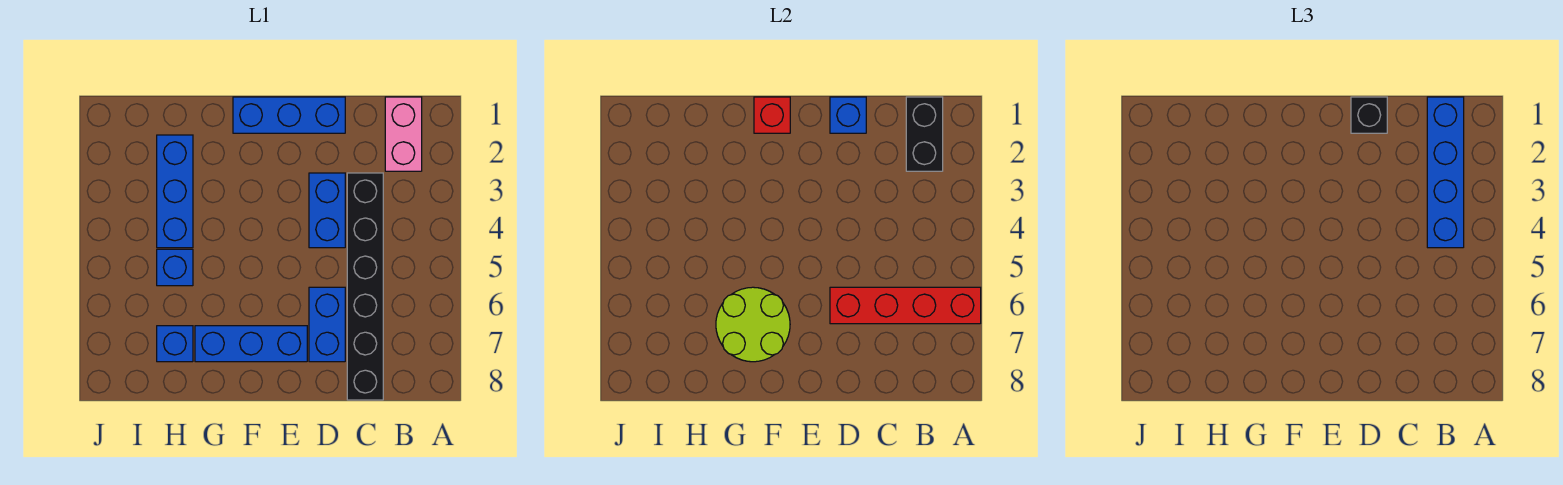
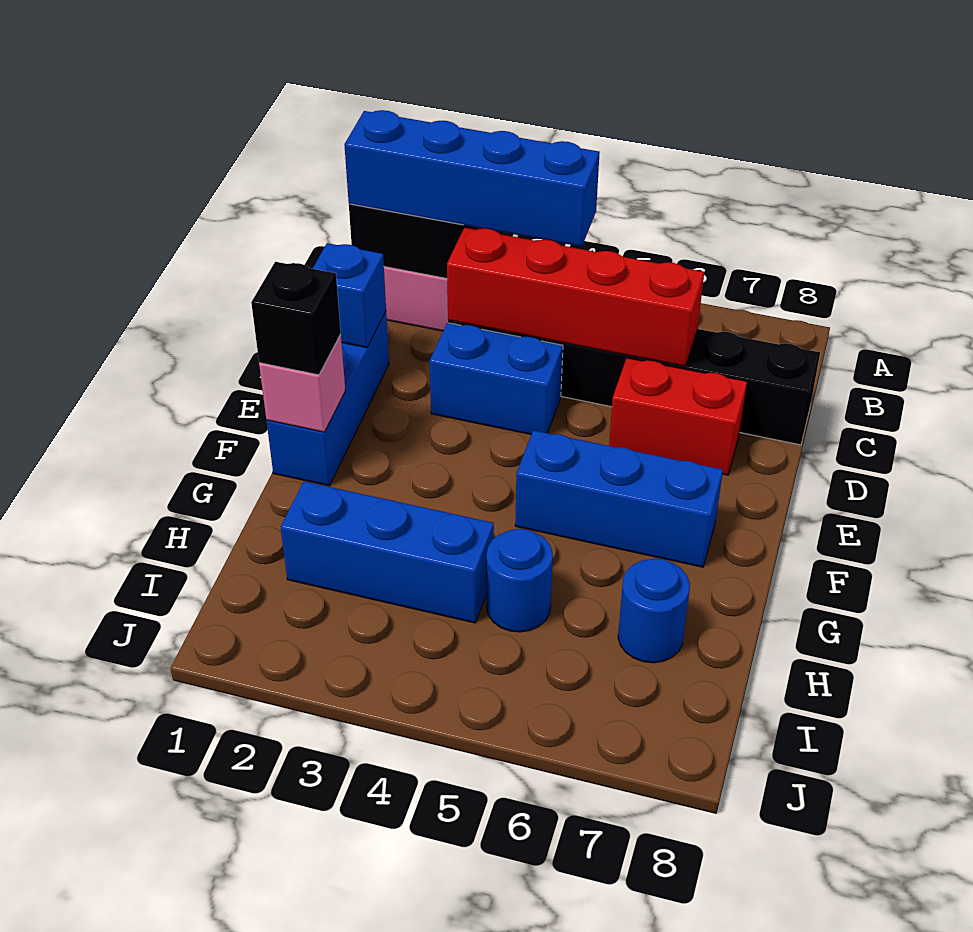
red brick A6:D6 level 2 -> red brick C3:C6 level 2
black brick D1 level 3 -> black brick F1 level 3
blue brick D6:D7 level 1 -> red brick D6:D7 level 1
blue brick E7:G7 level 1 -> blue brick F5:F7 level 1
red brick F1 level 2 -> pink brick F1 level 2
lime round brick F6:G7 level 2 -> none
blue brick H5 level 1 -> blue round brick H5 level 1
blue brick H7 level 1 -> blue round brick H7 level 1

